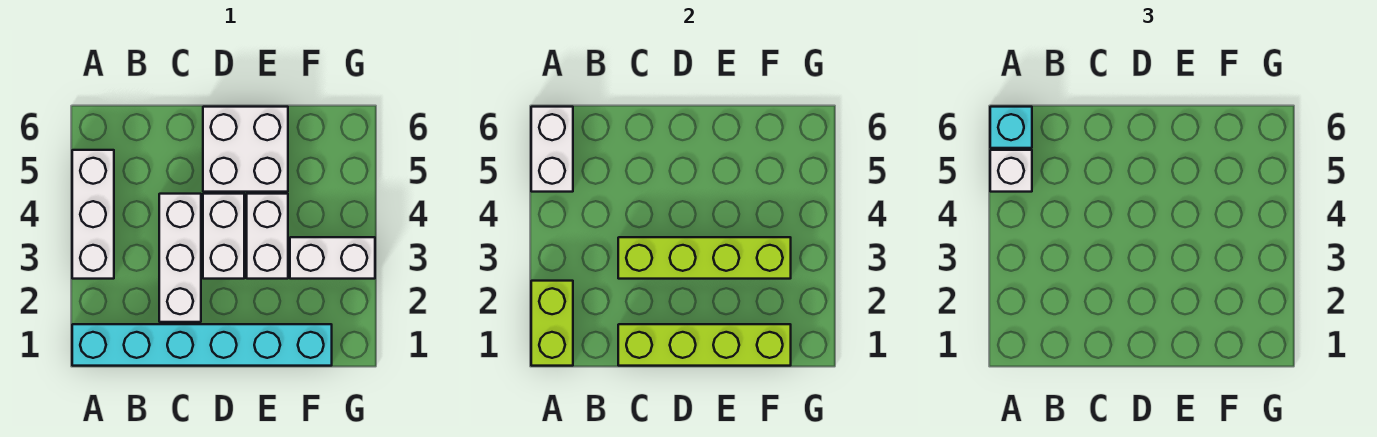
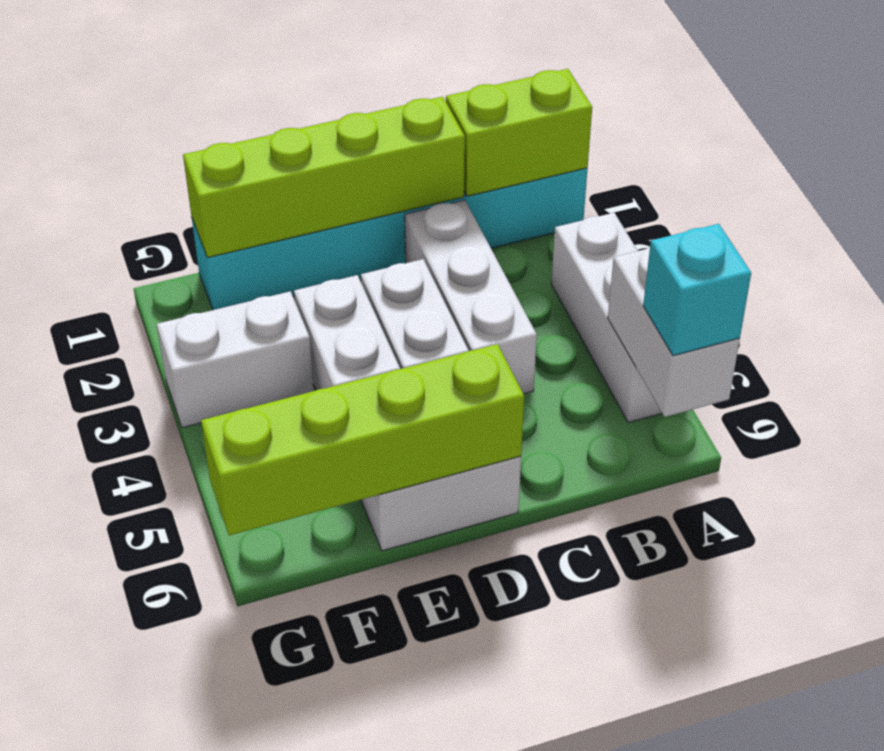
lime brick A1:A2 level 2 -> lime brick A1:B1 level 2
white brick A5 level 3 -> none
lime brick C3:F3 level 2 -> lime brick D6:G6 level 2

